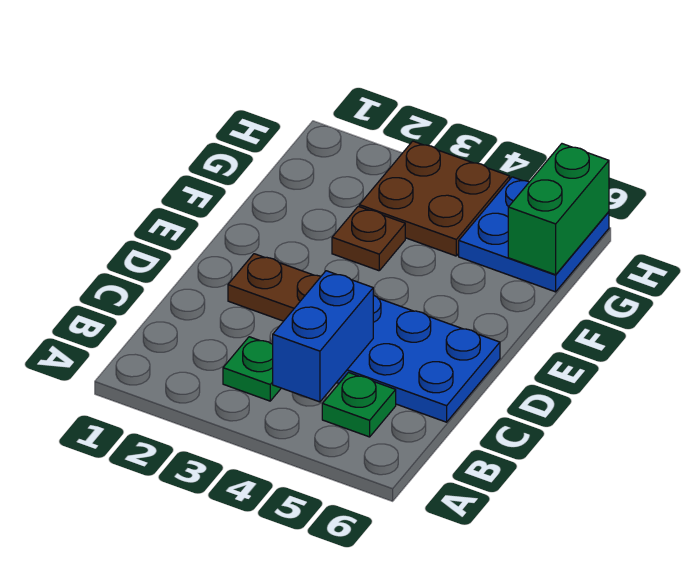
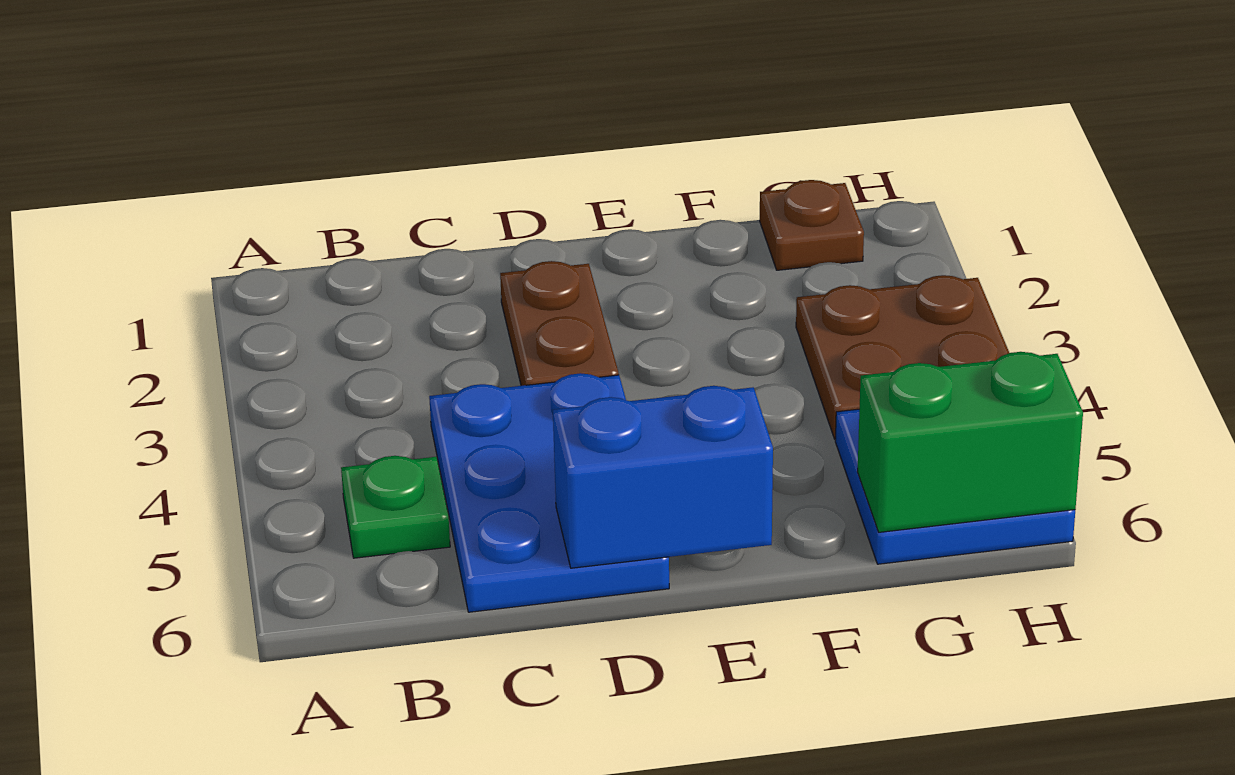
green plate B3 level 1 -> none
blue brick B4:C4 level 2 -> blue brick D6:E6 level 2
brown plate F3 level 1 -> brown plate G1 level 1

